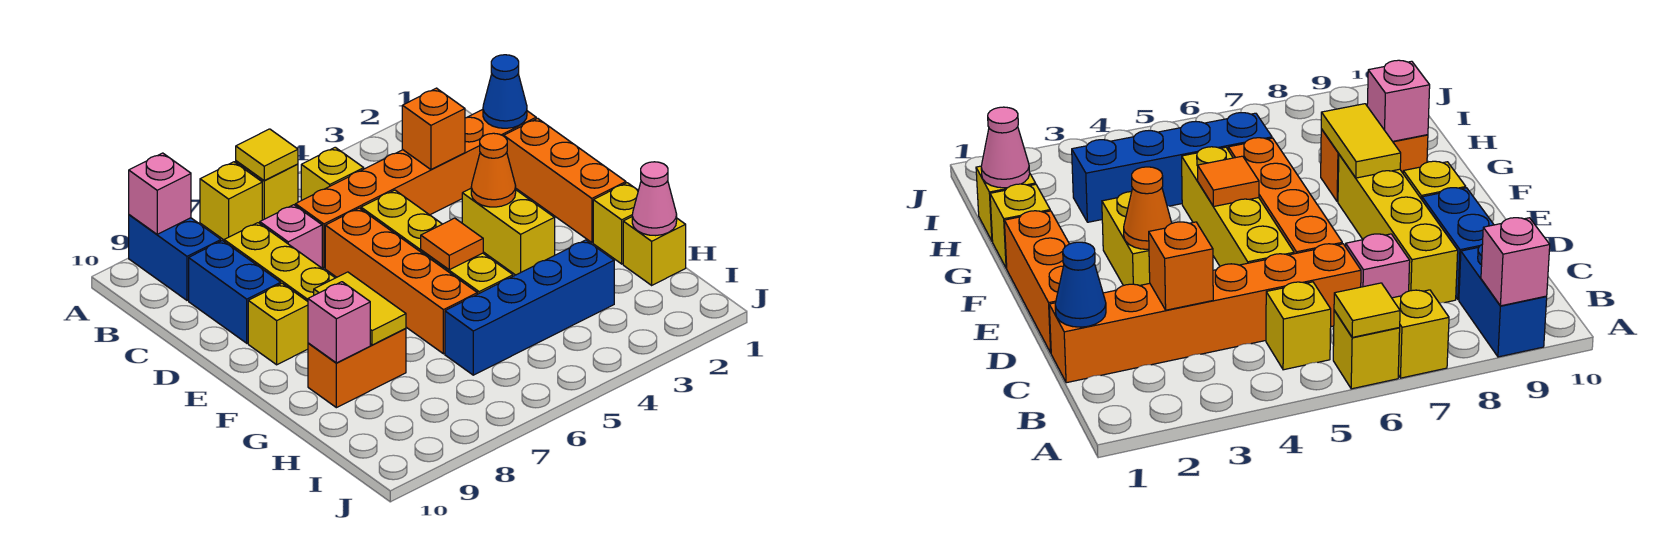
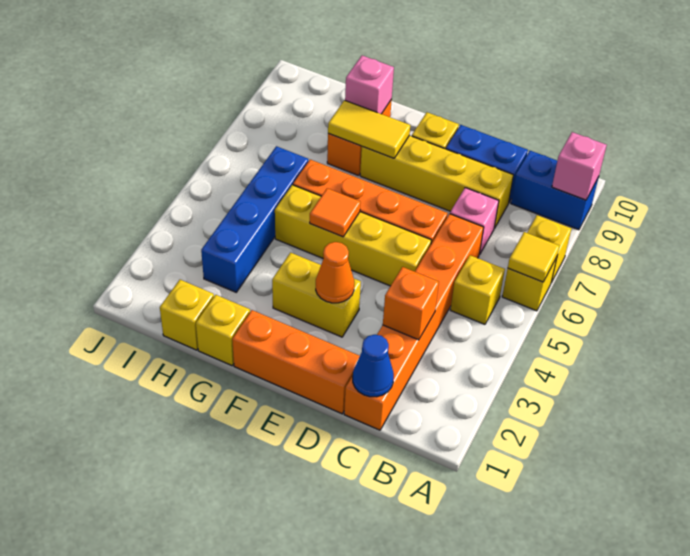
pink cone H1 level 2 -> none

